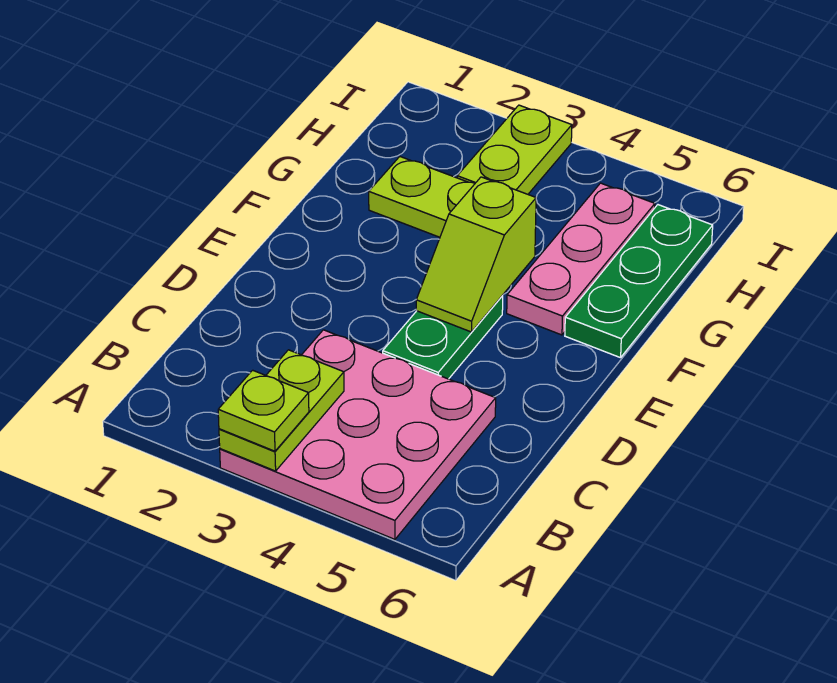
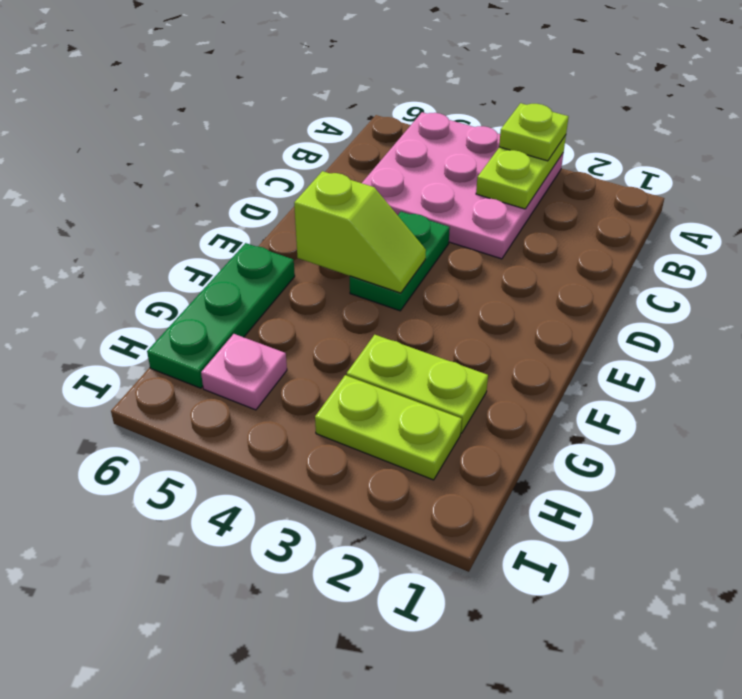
lime slope E4:F4 level 2 top F -> lime slope E4:E5 level 2 top 5
pink plate F5:H5 level 1 -> pink plate H5 level 1
lime plate H3:I3 level 1 -> lime plate H2:H3 level 1

